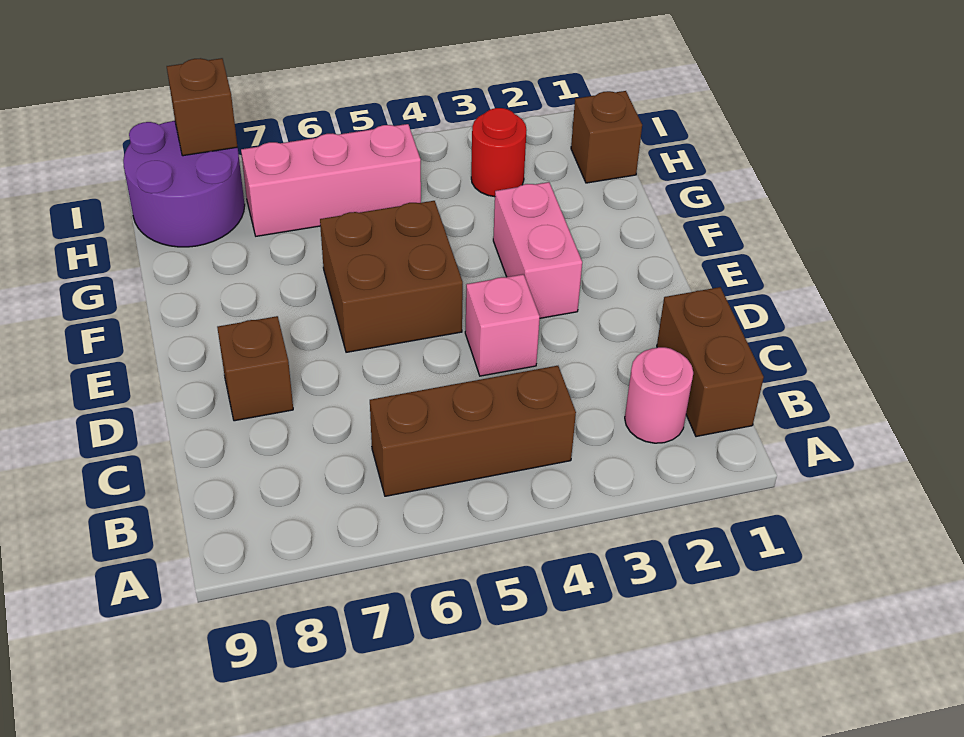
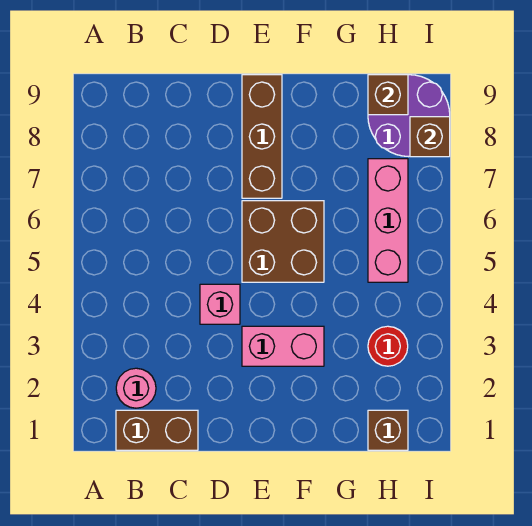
brown brick B4:B6 level 1 -> brown brick E7:E9 level 1
brown brick D8 level 1 -> brown brick H9 level 2

